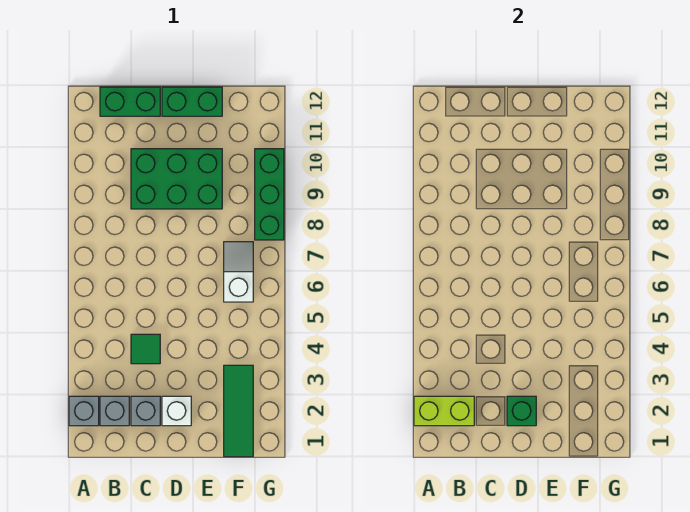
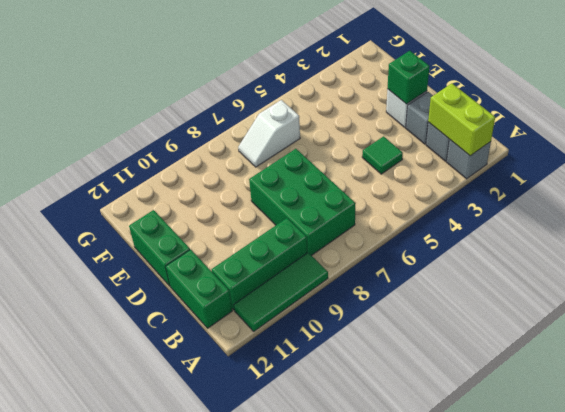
green brick C9:E10 level 1 -> green brick B7:D8 level 1
green tile F1:F3 level 1 -> green tile A9:A11 level 1
green brick G8:G10 level 1 -> green brick B9:B11 level 1

